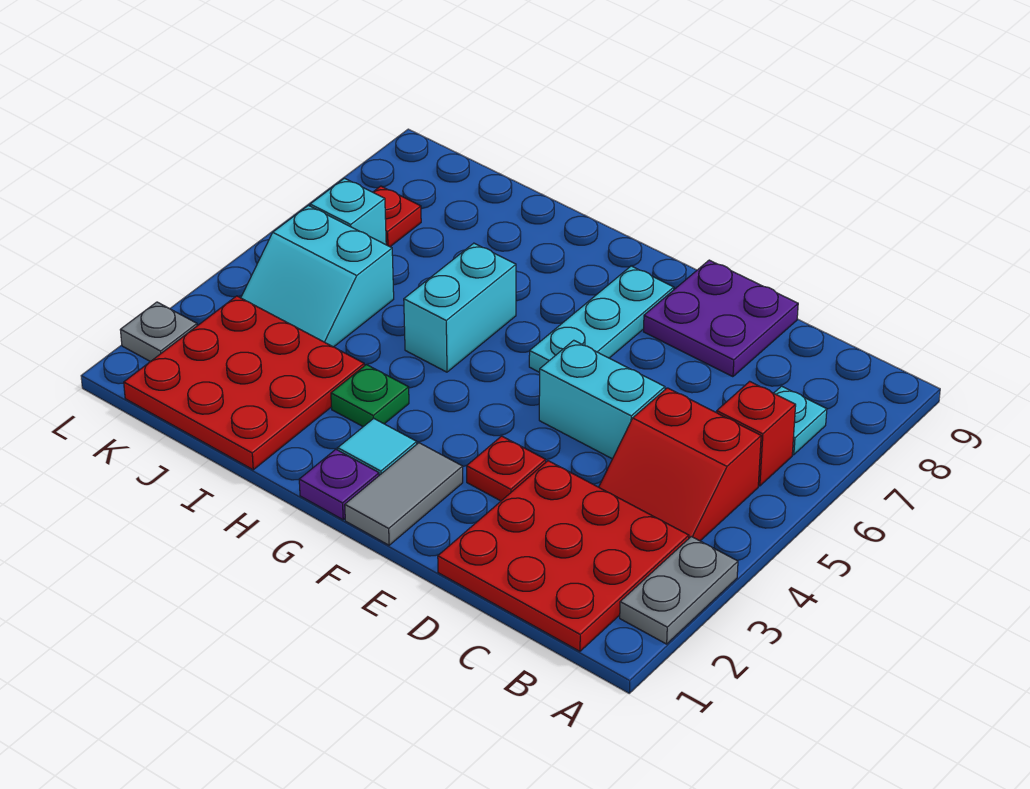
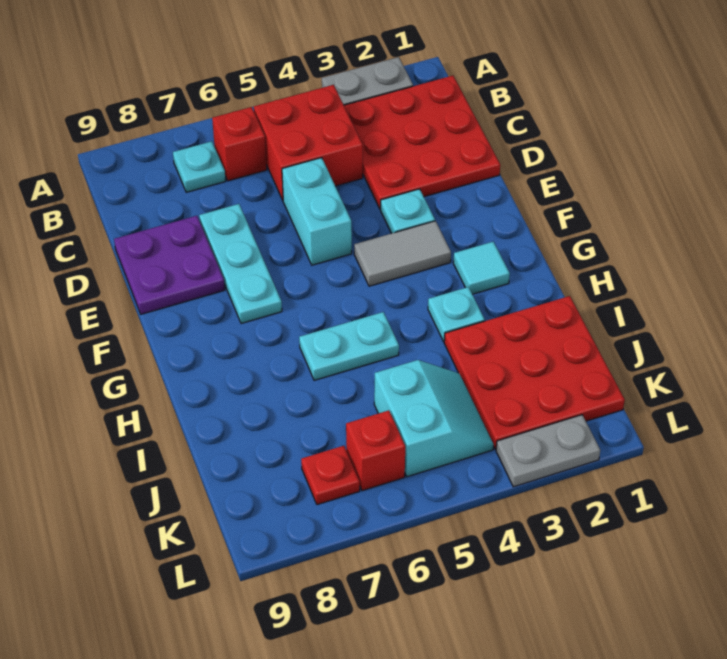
red slope B4:C5 level 1 top 5 -> red brick B4:C5 level 1
red plate E3 level 1 -> cyan plate E3 level 1
grey tile F1:F2 level 1 -> grey tile F3:F4 level 1
cyan plate F6:F8 level 1 -> cyan plate D7:F7 level 1
purple plate G1 level 1 -> none
green plate H3 level 1 -> cyan plate H3 level 1
cyan brick H5:H6 level 1 -> cyan plate H5:H6 level 1
cyan brick K6 level 1 -> red brick K6 level 1
grey plate L2 level 1 -> grey plate L2:L3 level 1

